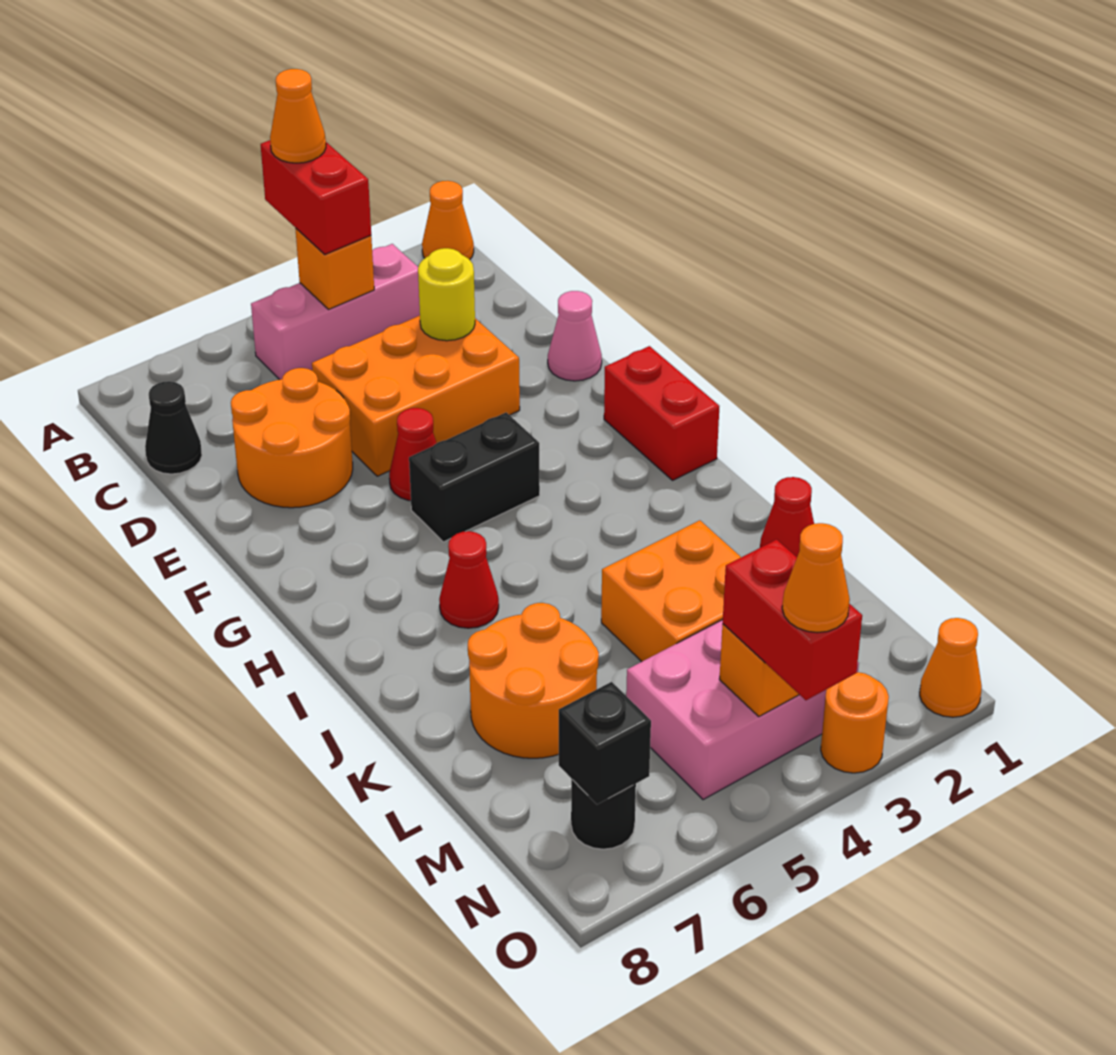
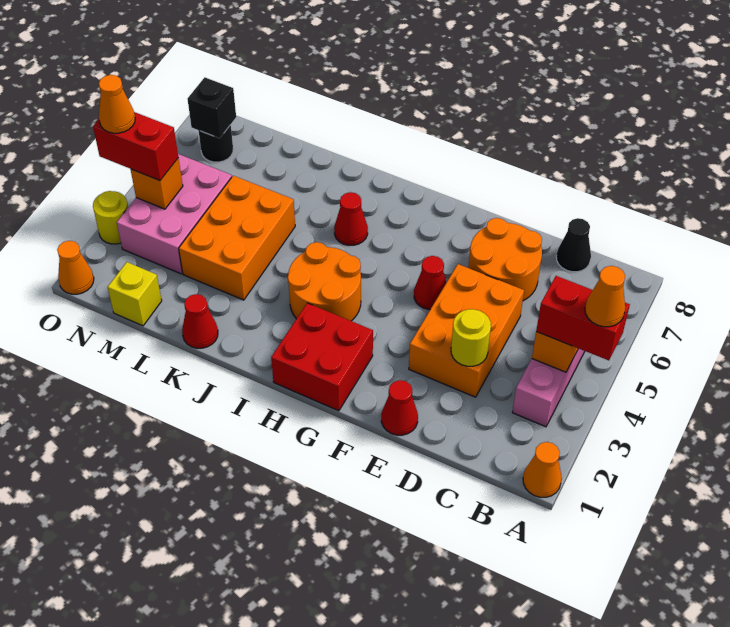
pink cone E1 level 1 -> red cone E1 level 1
red brick G1:H1 level 1 -> red brick G1:H2 level 1
black brick G4:G5 level 1 -> none
orange brick K3:L4 level 1 -> orange brick K3:L5 level 1
orange round brick K6:L7 level 1 -> orange round brick H3:I4 level 1
none -> yellow brick M1 level 1
orange round brick O3 level 1 -> yellow round brick O3 level 1

